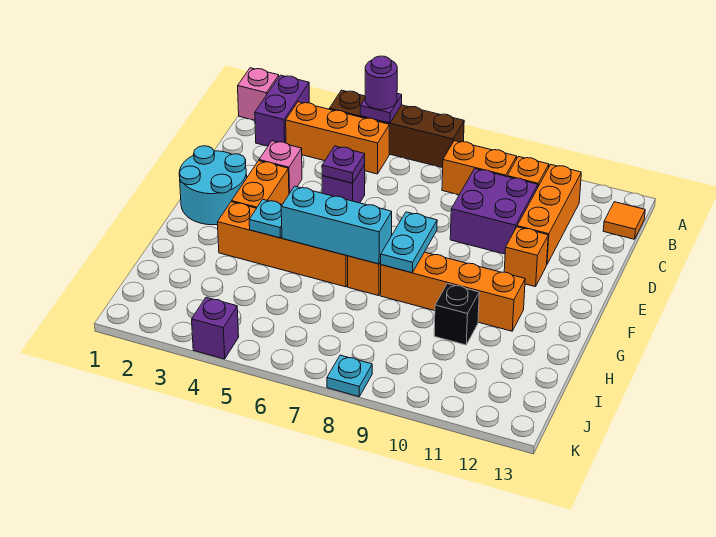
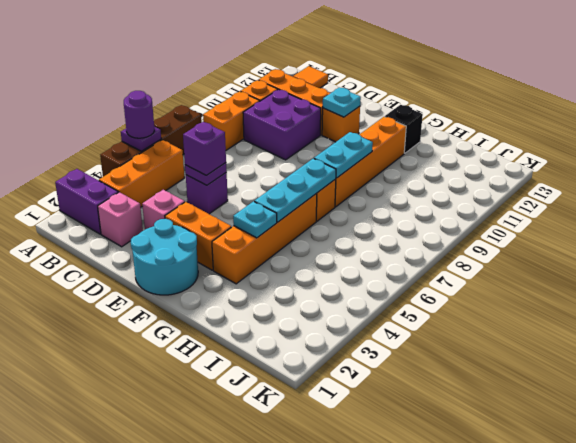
pink brick A1 level 1 -> pink brick C2 level 1
cyan plate F8:G8 level 2 -> cyan plate G8:G9 level 2
cyan brick G5:G7 level 2 -> cyan plate G5:G7 level 2
black brick H10 level 1 -> black brick G12 level 1
purple brick K4 level 1 -> purple brick D5 level 3
cyan plate K8 level 1 -> cyan plate E11 level 2

